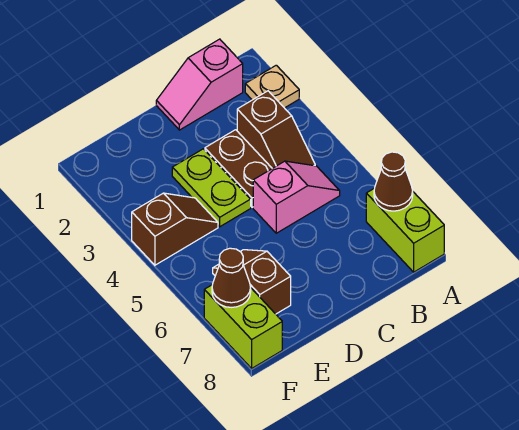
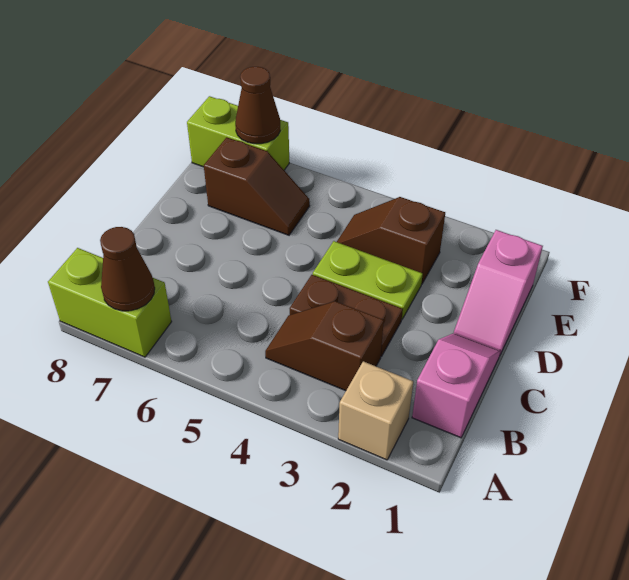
tan plate A2 level 1 -> tan brick A2 level 1
pink slope B5:C5 level 1 top C -> pink slope D1:E1 level 1 top E
brown slope E4:F4 level 1 top F -> brown slope E3:E4 level 1 top 3

